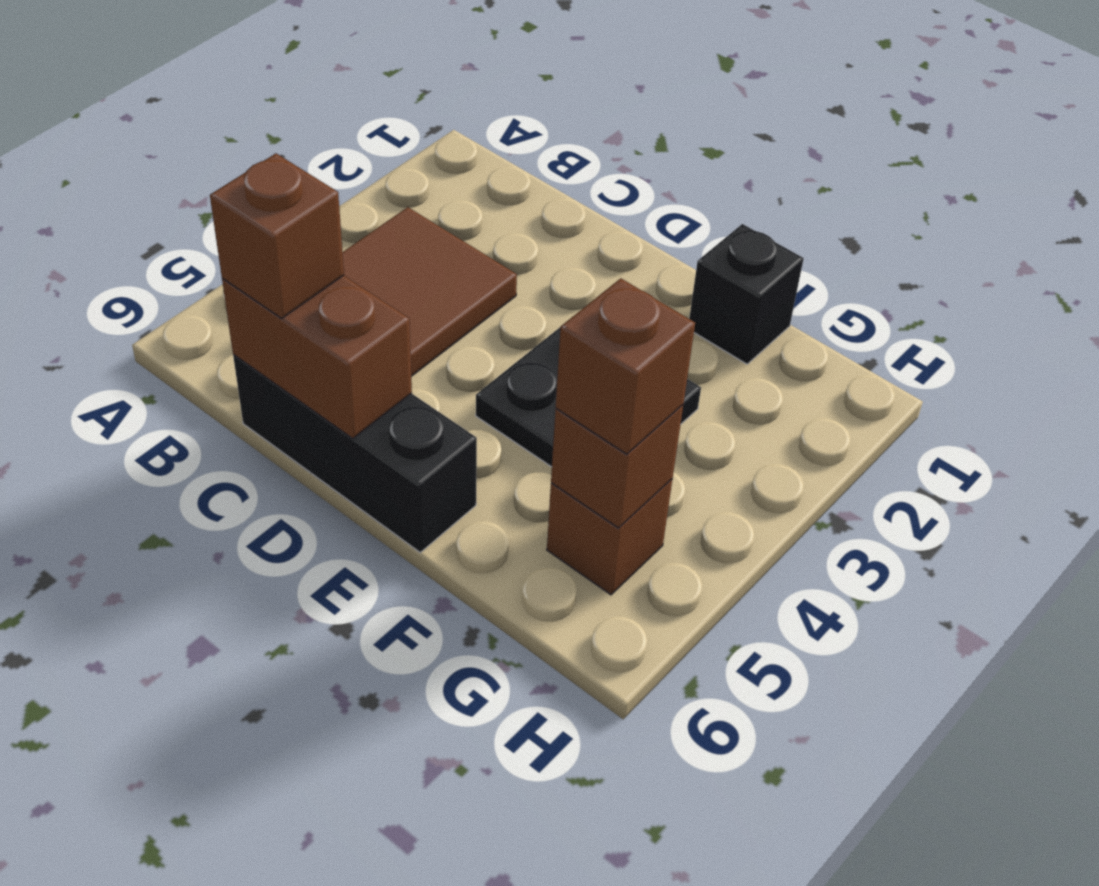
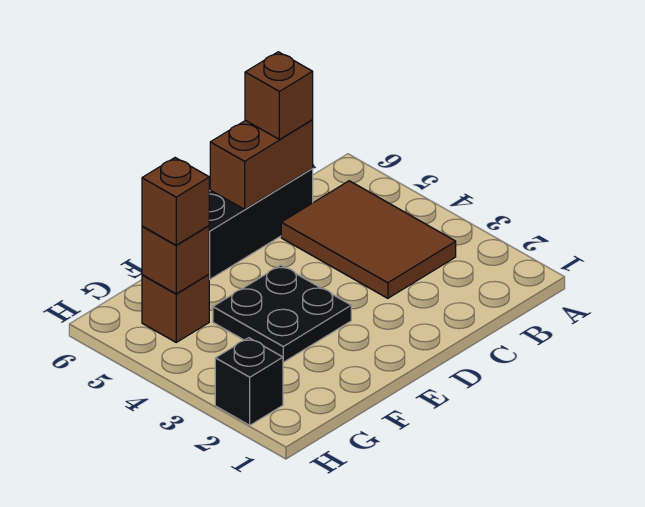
black brick F1 level 1 -> black brick H2 level 1

